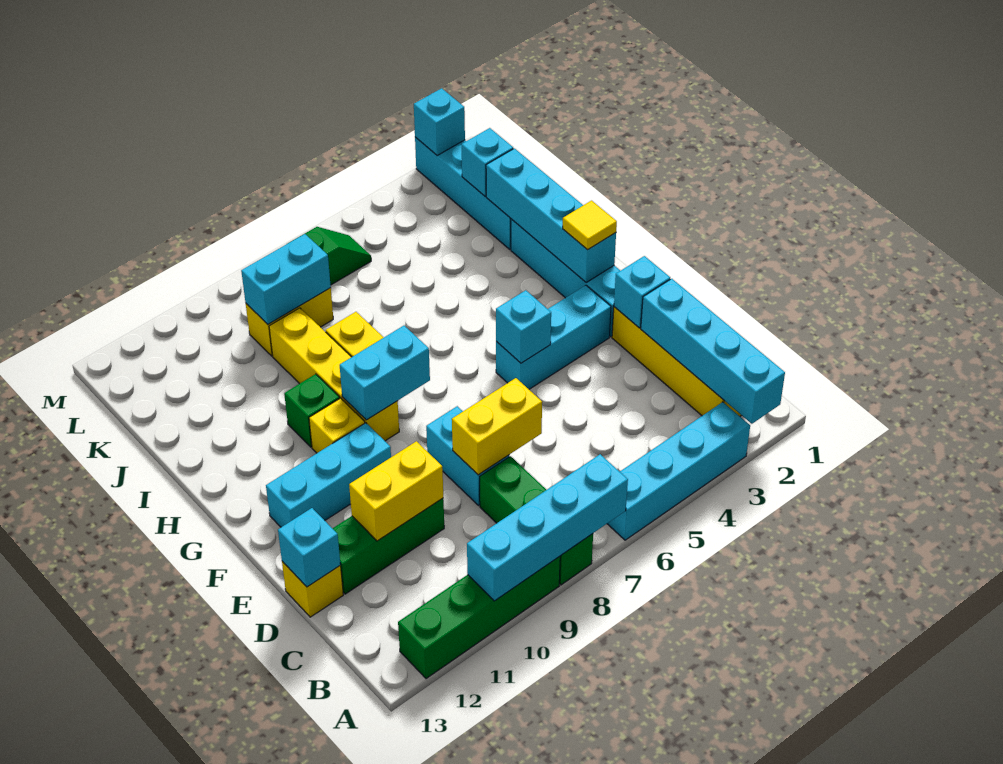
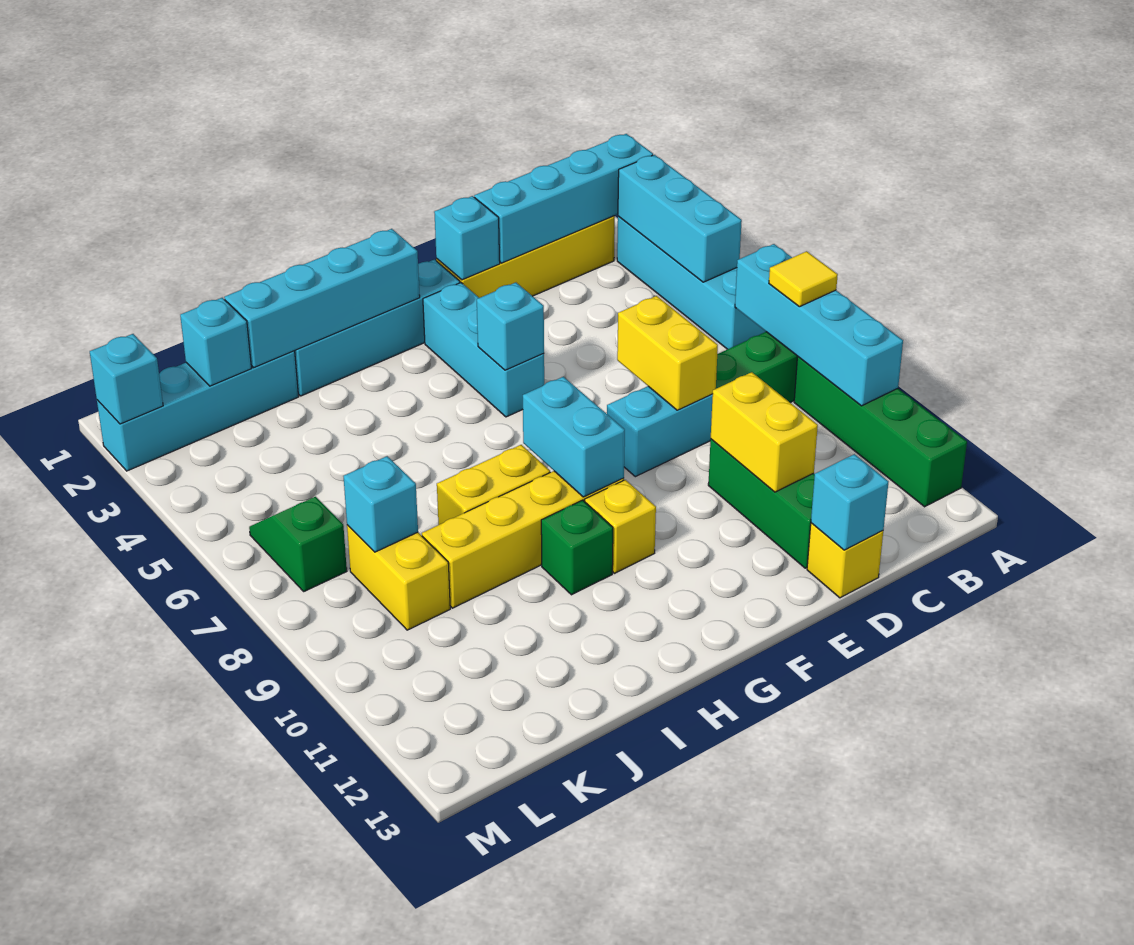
cyan brick F10:F12 level 1 -> cyan brick A3:A5 level 2
yellow tile G2 level 3 -> yellow tile A8 level 3
cyan brick K8:K9 level 2 -> cyan brick K8 level 2

